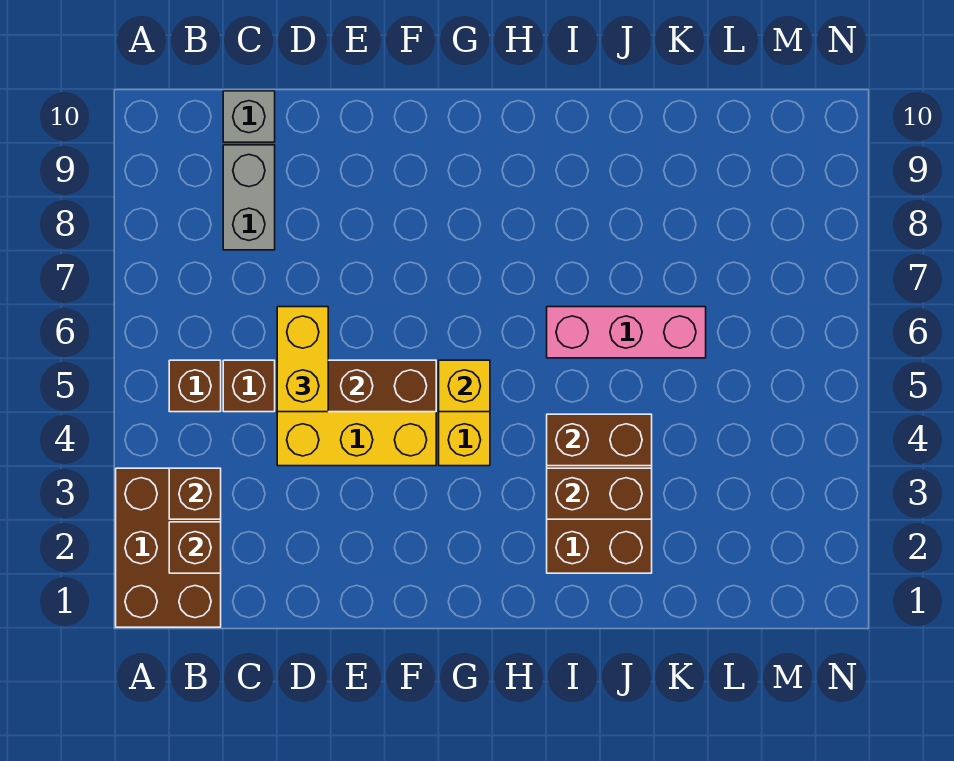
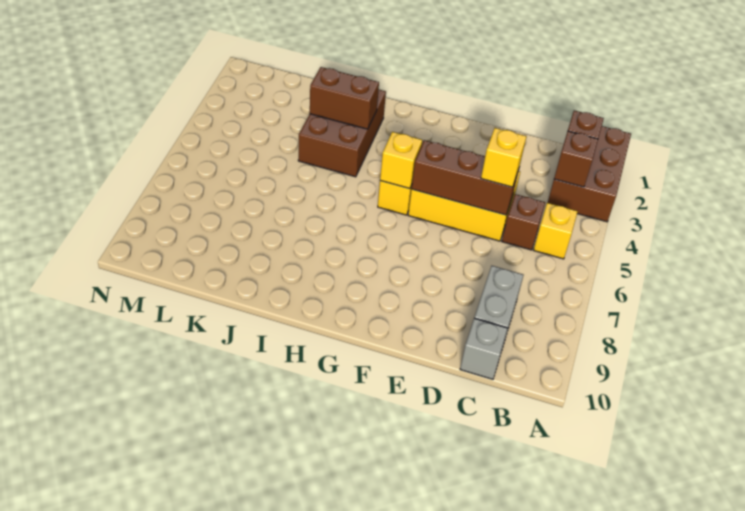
brown brick B5 level 1 -> yellow brick B5 level 1
yellow brick D5:D6 level 3 -> yellow brick D5 level 3
brown brick I4:J4 level 2 -> none
pink brick I6:K6 level 1 -> none

